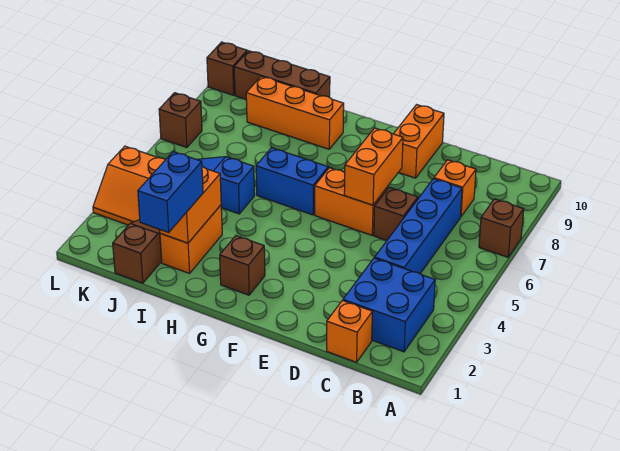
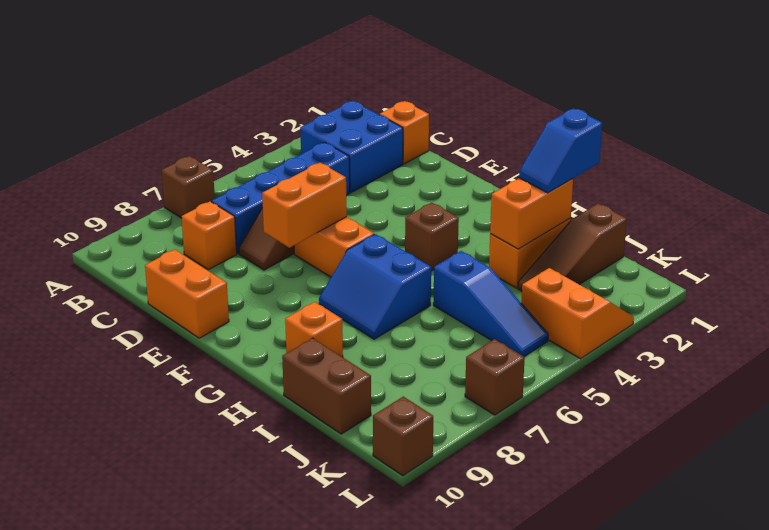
orange brick E9:E10 level 1 -> orange brick D10:E10 level 1
brown brick G2 level 1 -> brown brick G4 level 1
orange brick H9:J9 level 1 -> orange brick H9 level 1
blue brick I1:I2 level 3 -> blue slope I1:I2 level 3 top 1
brown brick I10:K10 level 1 -> brown brick I10:J10 level 1

